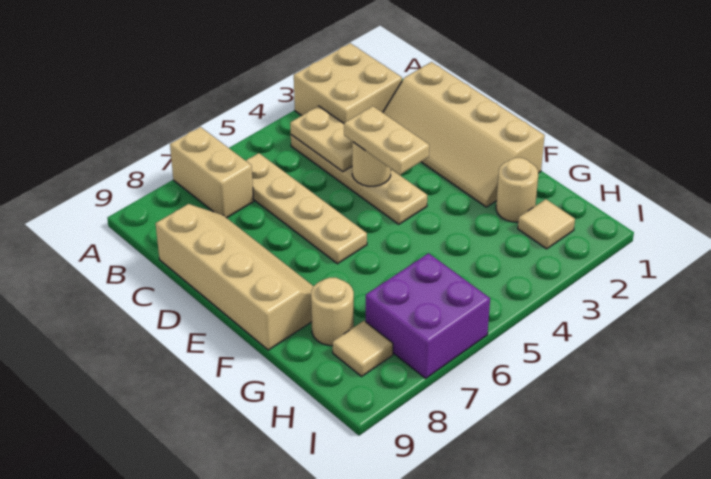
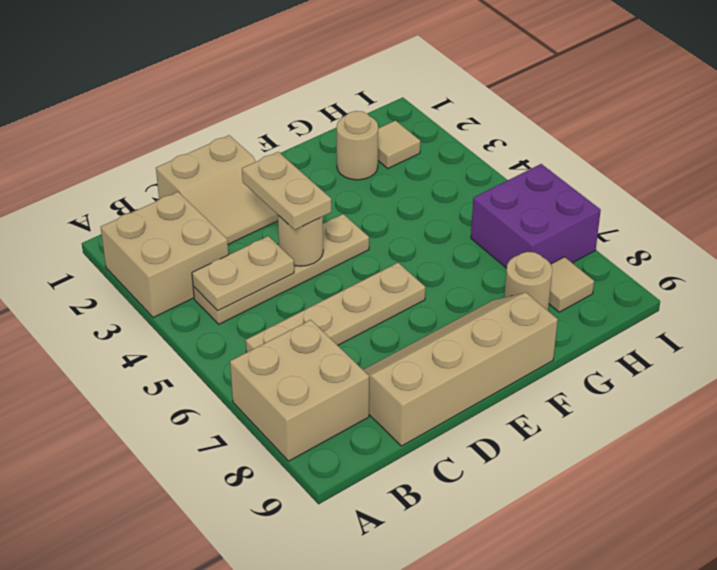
tan brick A7:B7 level 1 -> tan brick A7:B8 level 1
tan slope C1:F2 level 1 top 1 -> tan slope C1:D2 level 1 top 1
tan plate D4:E4 level 3 -> tan plate D3:D4 level 3

